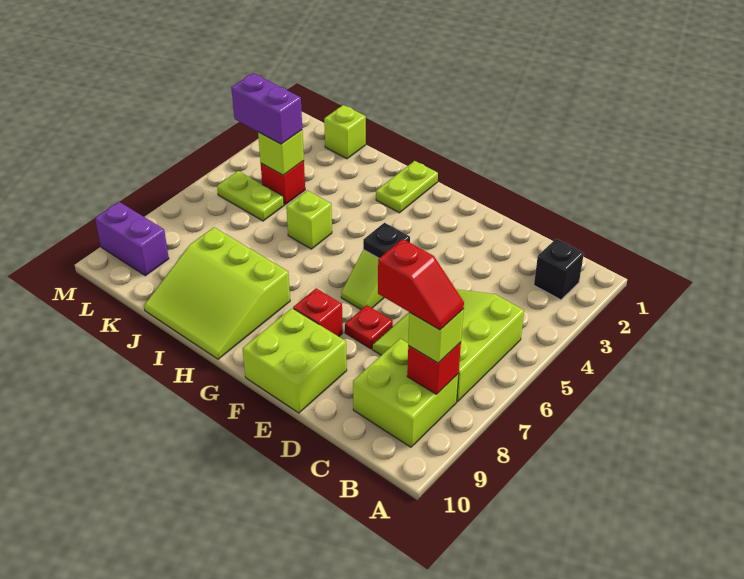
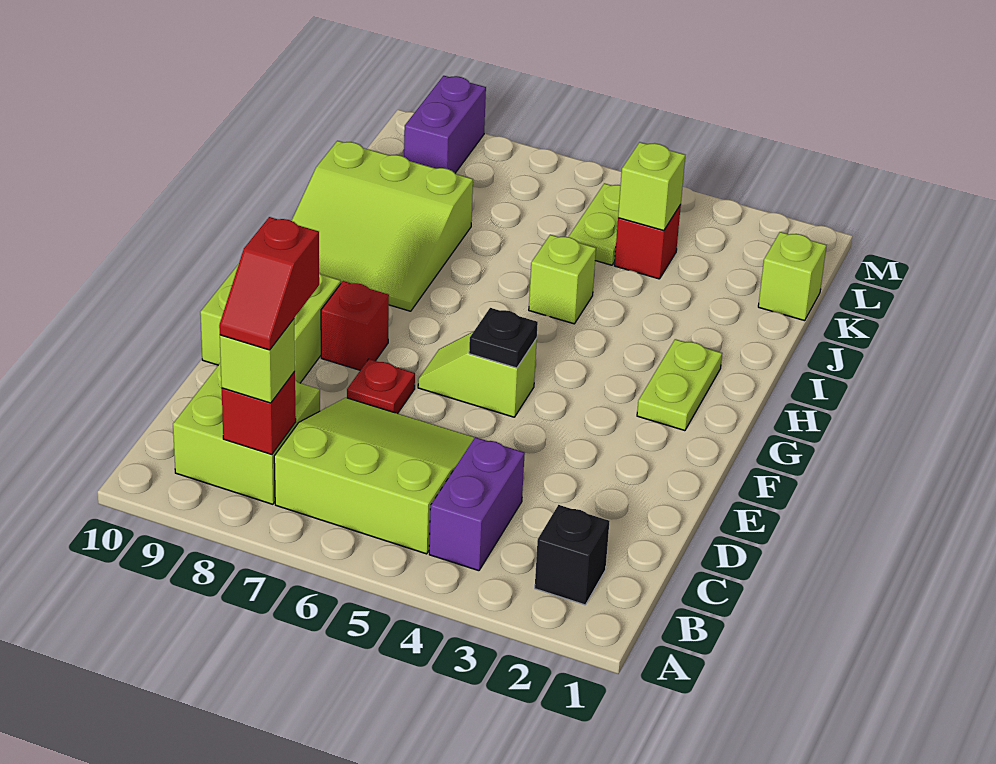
lime plate H1:H2 level 1 -> lime plate G2:H2 level 1
lime slope H8:J10 level 1 top 8 -> lime slope H8:J10 level 1 top J
purple brick K4:L4 level 3 -> purple brick B4:C4 level 1

